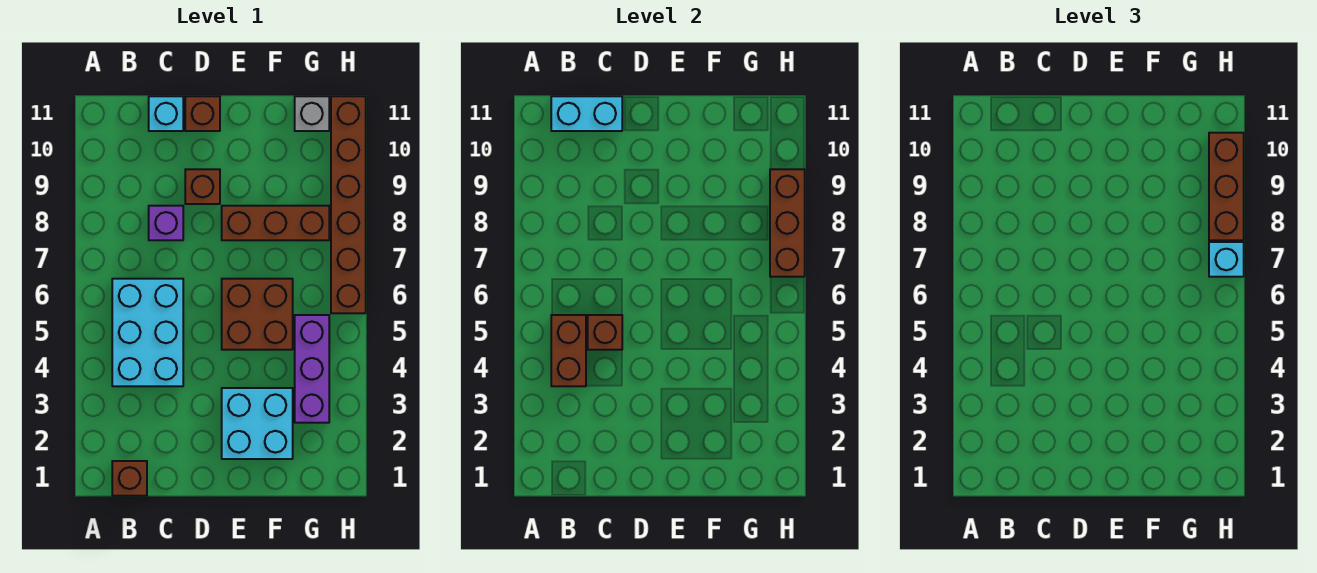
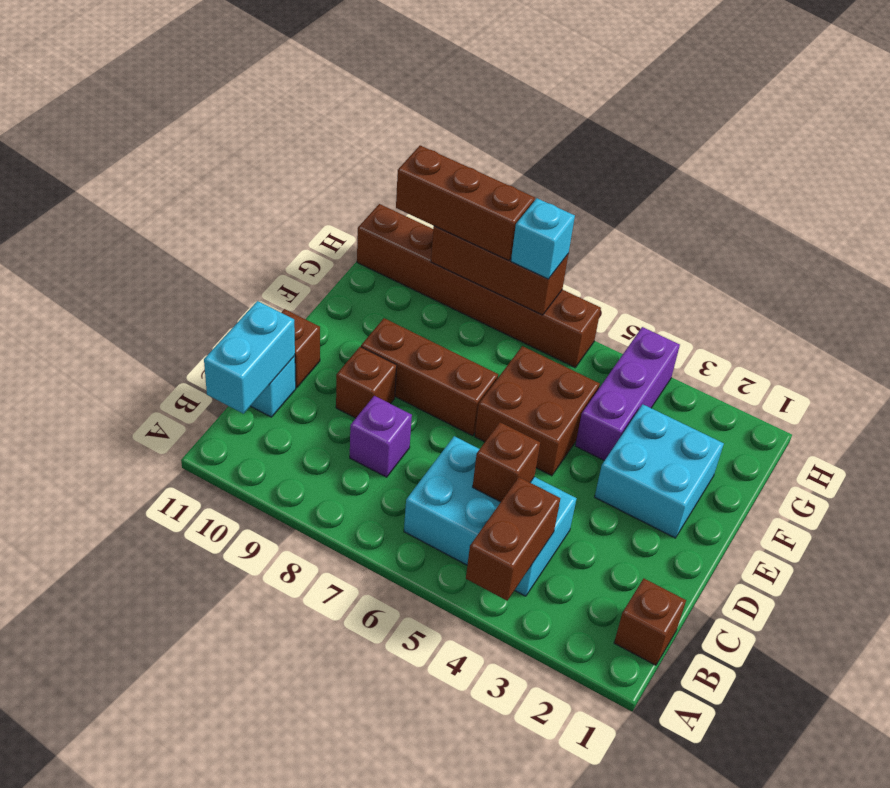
brown brick B4:B5 level 2 -> brown brick A4:B4 level 2
brown brick E8:G8 level 1 -> brown brick E7:E9 level 1
purple brick G3:G5 level 1 -> purple brick F4:H4 level 1
grey brick G11 level 1 -> none

